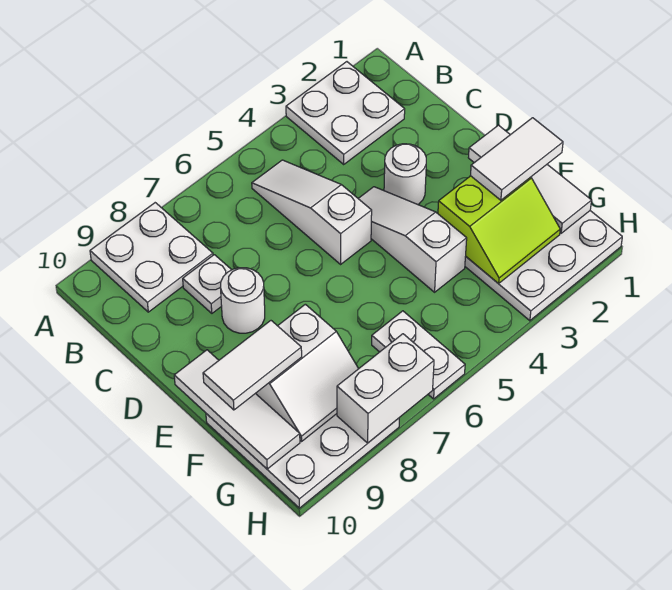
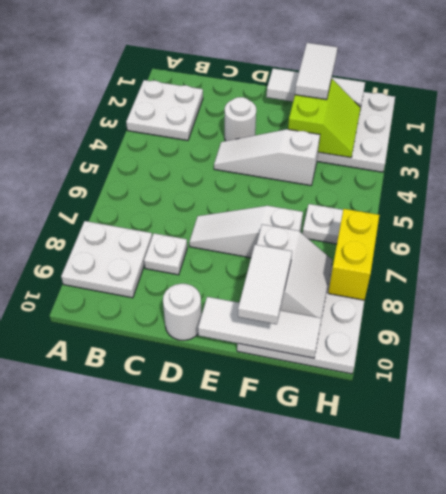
white slope B5:D5 level 1 top D -> white slope D7:F7 level 1 top F
white round brick D8 level 1 -> white round brick D10 level 1
white brick H7:H8 level 2 -> yellow brick H7:H8 level 2

